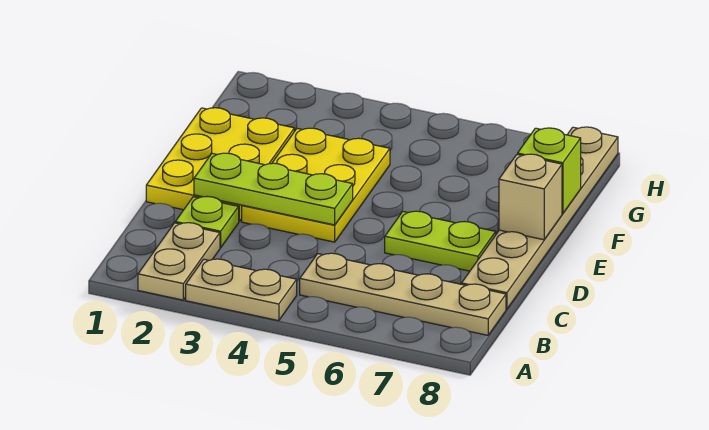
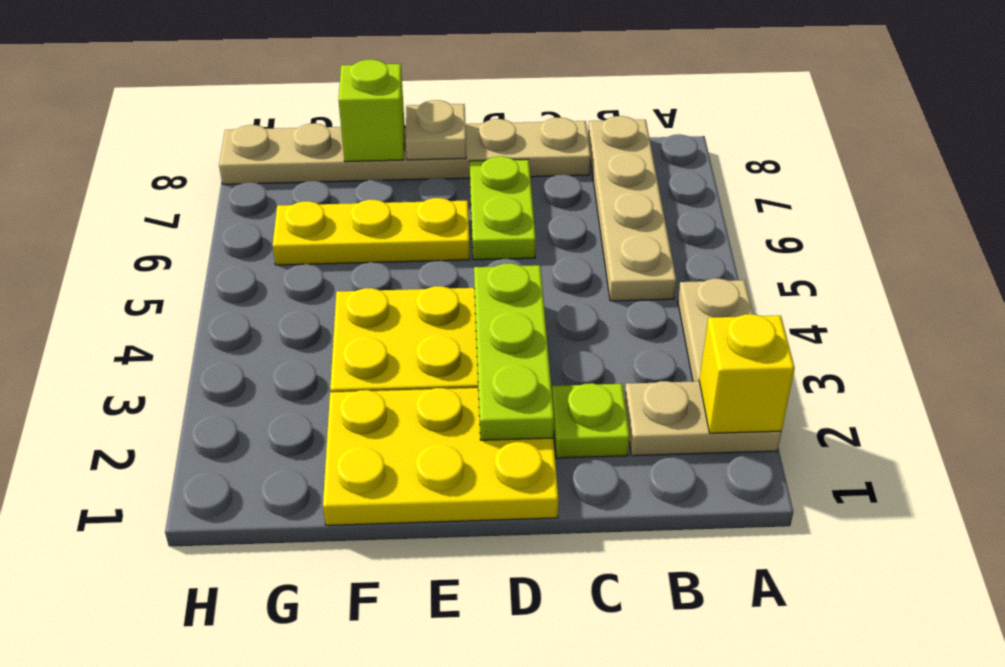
none -> yellow brick A2 level 2
none -> yellow plate E6:G6 level 1
tan brick E8 level 2 -> tan plate E8 level 2

